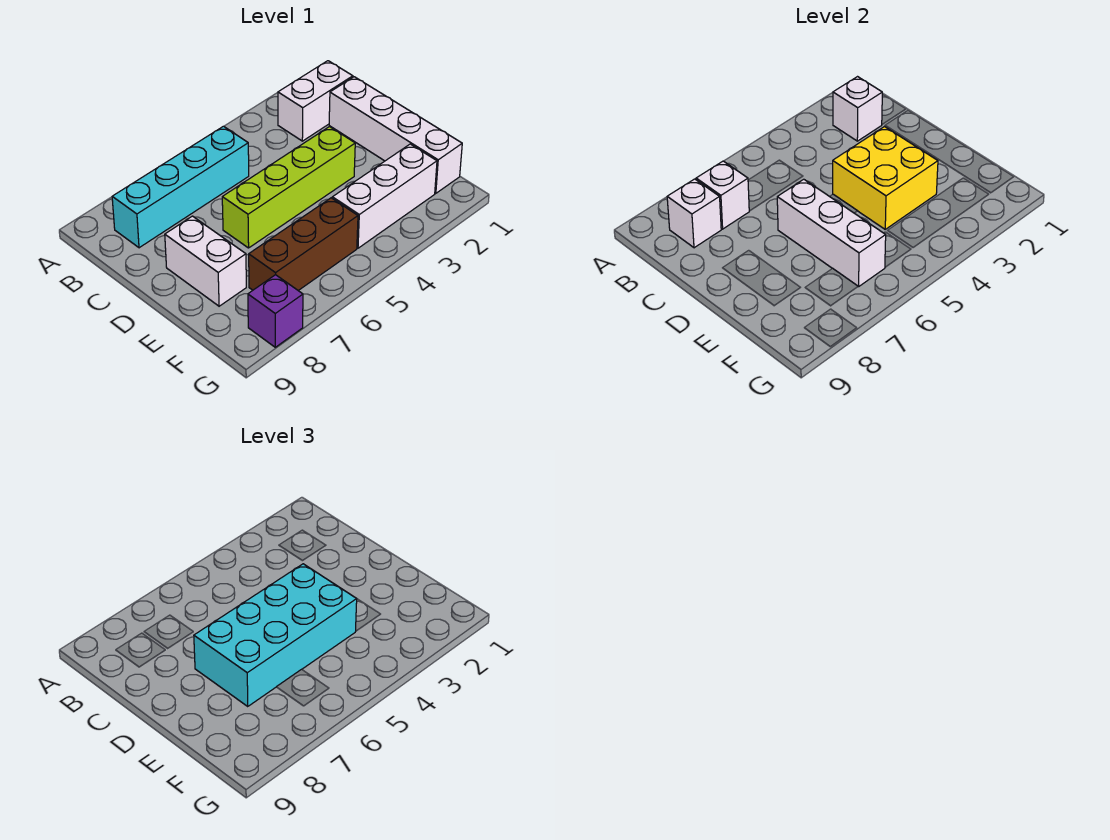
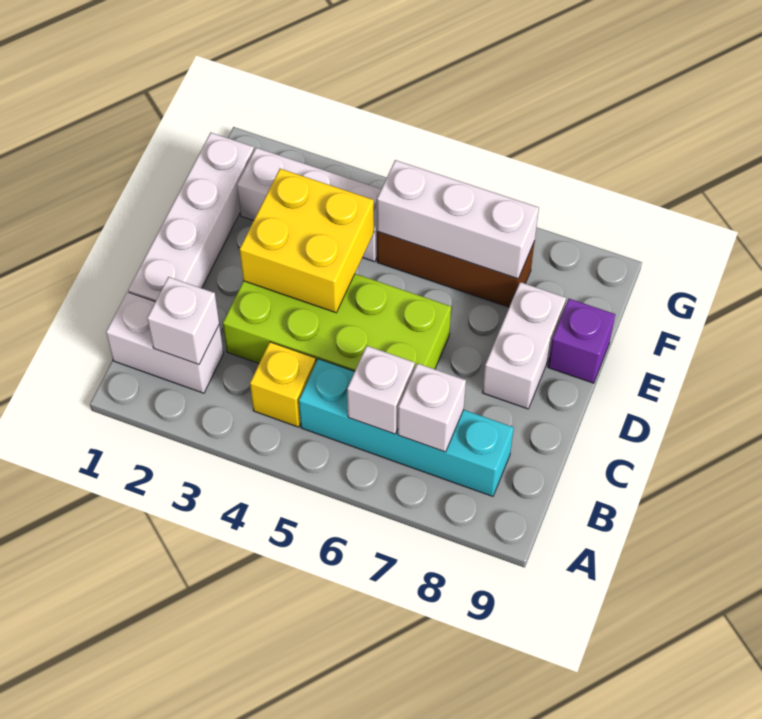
none -> yellow brick B4 level 1
white brick B8 level 2 -> white brick B6 level 2
lime brick D3:D6 level 1 -> lime brick C3:D6 level 1
cyan brick D4:E7 level 3 -> none
white brick D6:F6 level 2 -> white brick F5:F7 level 2
purple brick G8 level 1 -> purple brick E9 level 1

